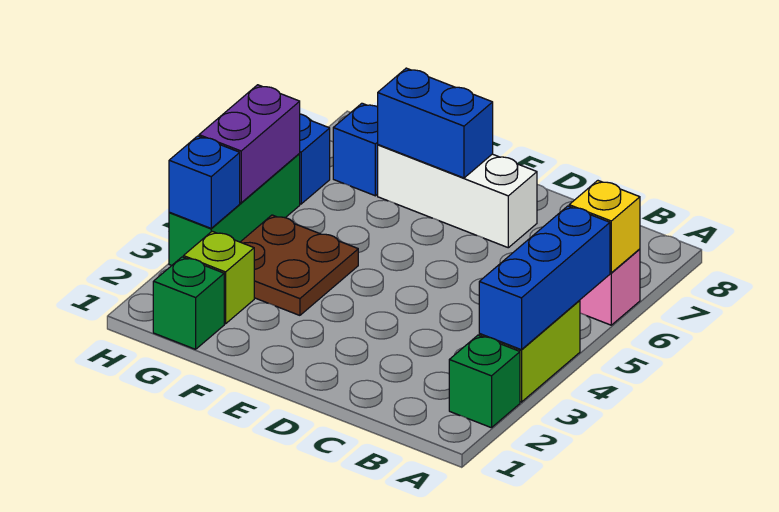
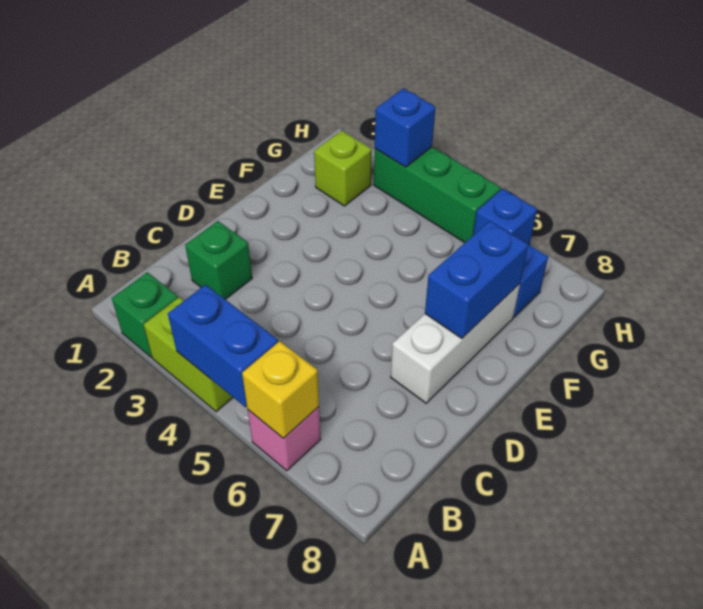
blue brick A3:A5 level 2 -> blue brick A4:A5 level 2
brown plate F3:G4 level 1 -> none
green brick G1 level 1 -> green brick C2 level 1
purple brick H4:H5 level 2 -> none

